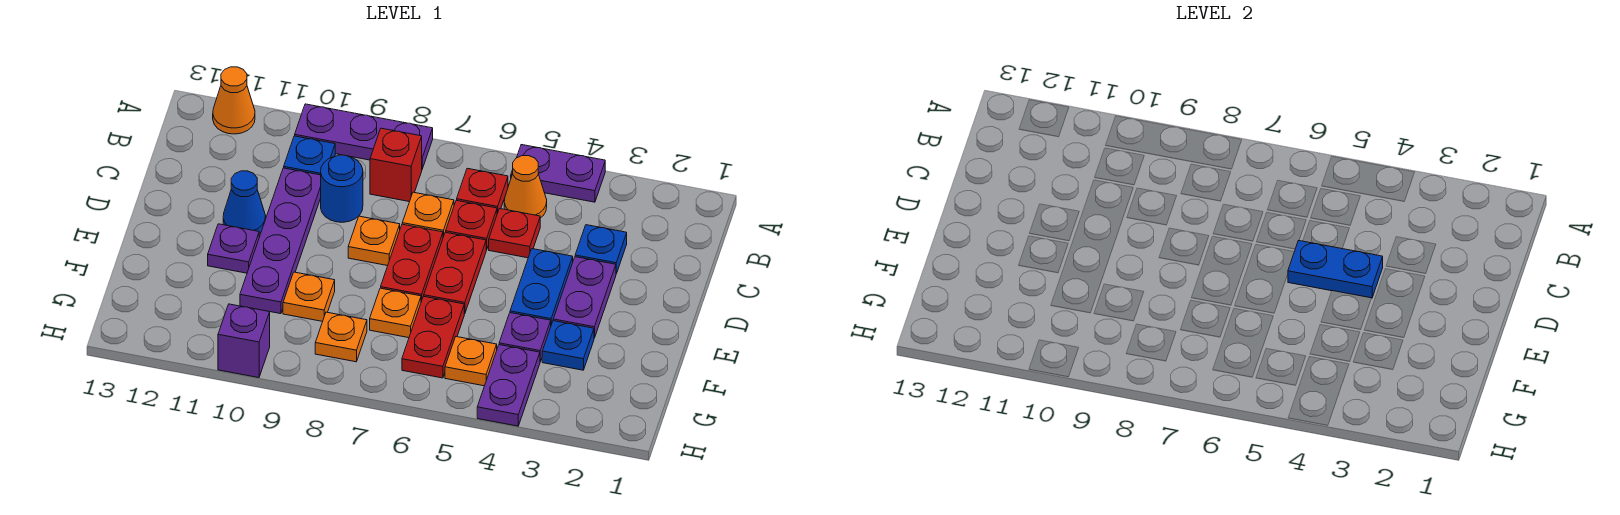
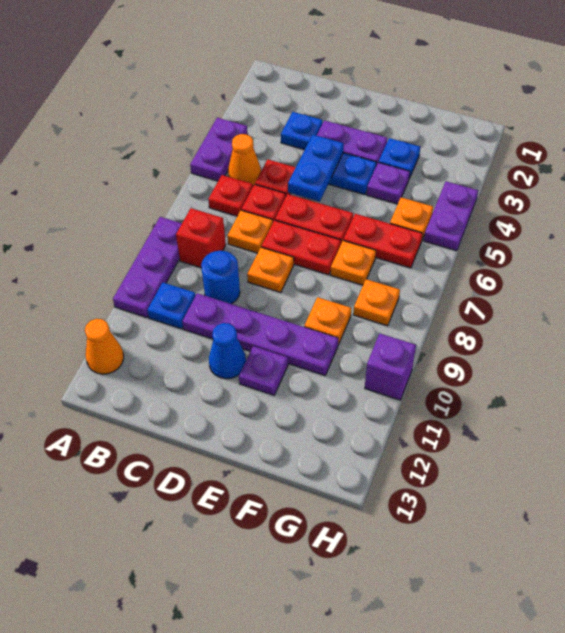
purple plate G4:H4 level 1 -> purple plate H4:H5 level 1

